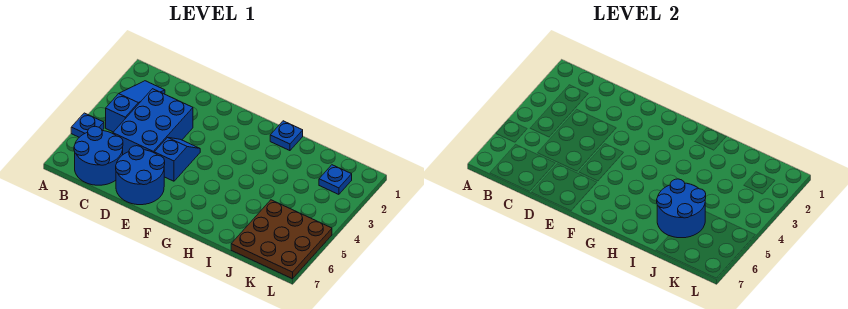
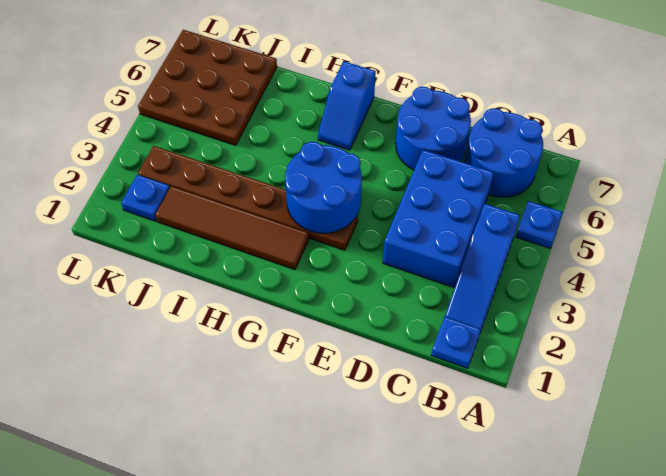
blue slope E4:E5 level 1 top 5 -> blue slope G6:G7 level 1 top 7
none -> brown plate F3:K3 level 1
none -> brown tile G2:J2 level 1
blue plate H1 level 1 -> blue plate B1 level 1
blue round brick I5:J6 level 2 -> blue round brick F3:G4 level 2

